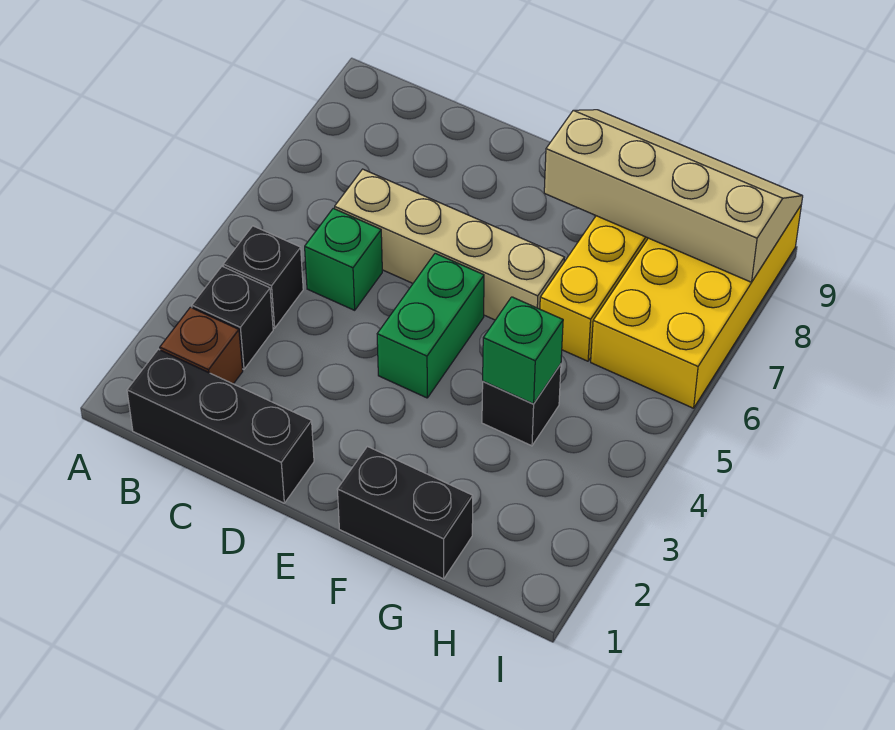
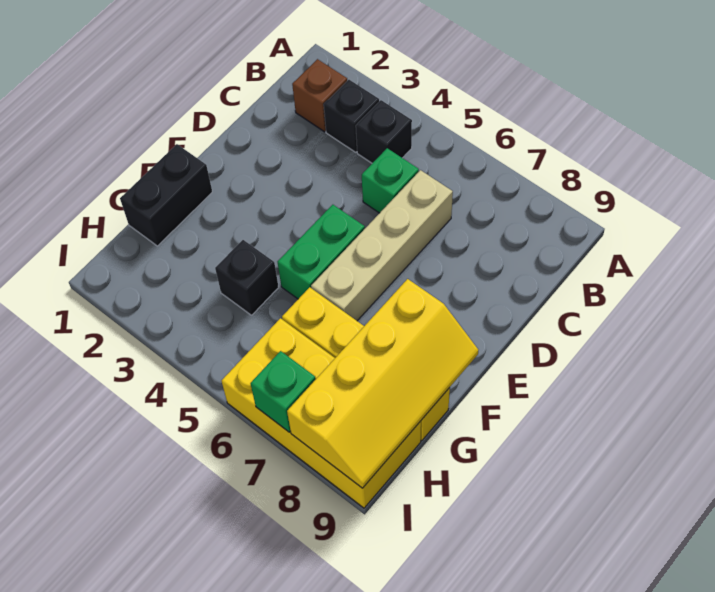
black brick B1:D1 level 1 -> none
green brick E4:E5 level 1 -> green brick E5:F5 level 1
tan slope F8:I9 level 2 top 8 -> yellow slope F8:I9 level 2 top 8
green brick G4 level 2 -> green brick I7 level 2

